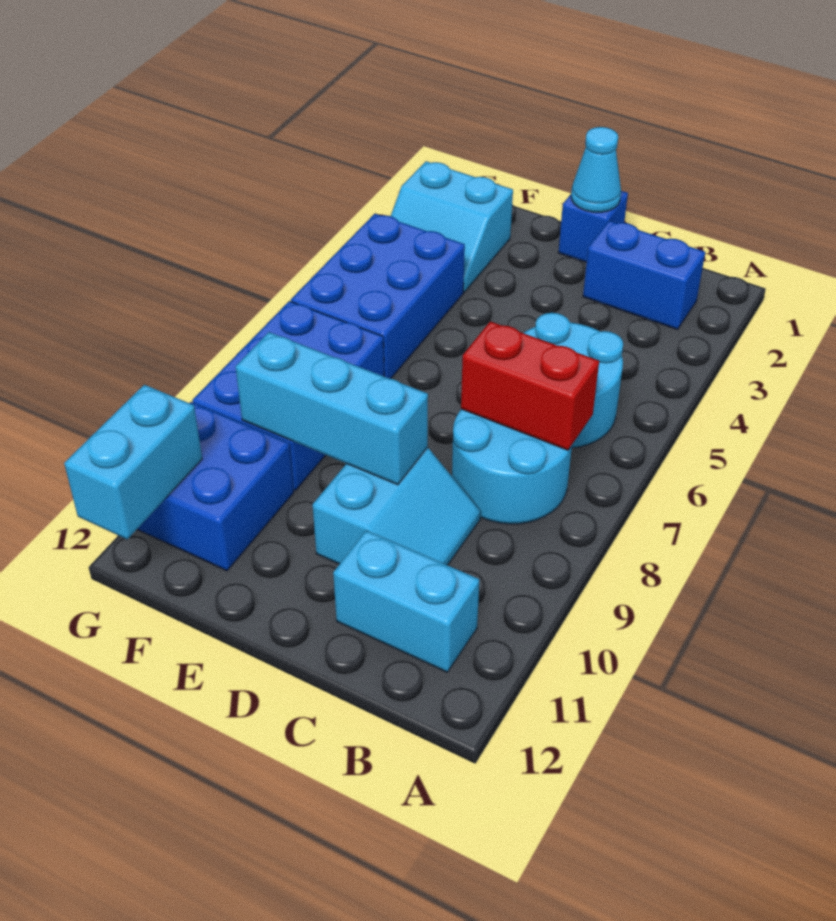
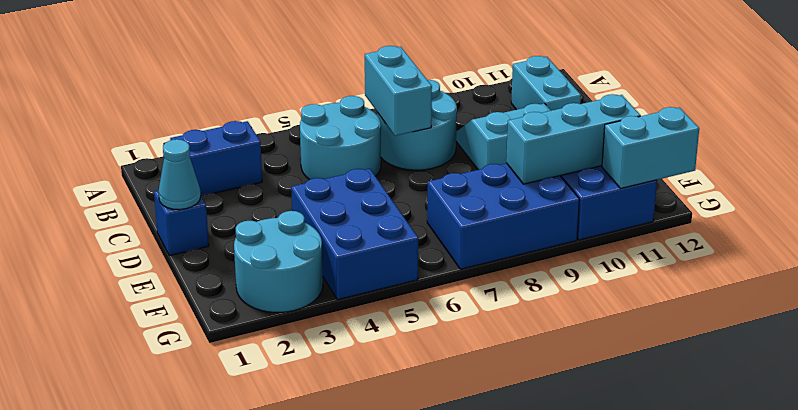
blue brick B2:C2 level 1 -> blue brick B2:B3 level 1
red brick B7:C7 level 2 -> cyan brick B7:C7 level 2
cyan brick D9:F9 level 2 -> cyan brick F9:F11 level 2
cyan slope F2:G3 level 1 top 2 -> cyan round brick F2:G3 level 1
blue brick F4:G6 level 1 -> blue brick E4:G5 level 1

